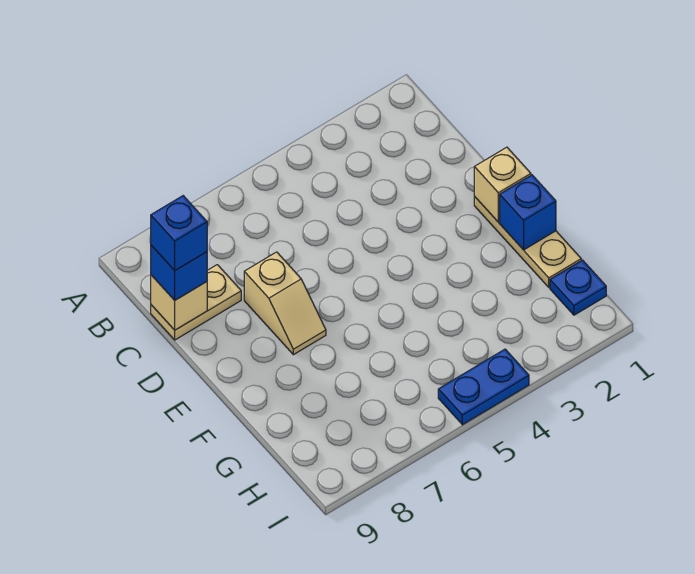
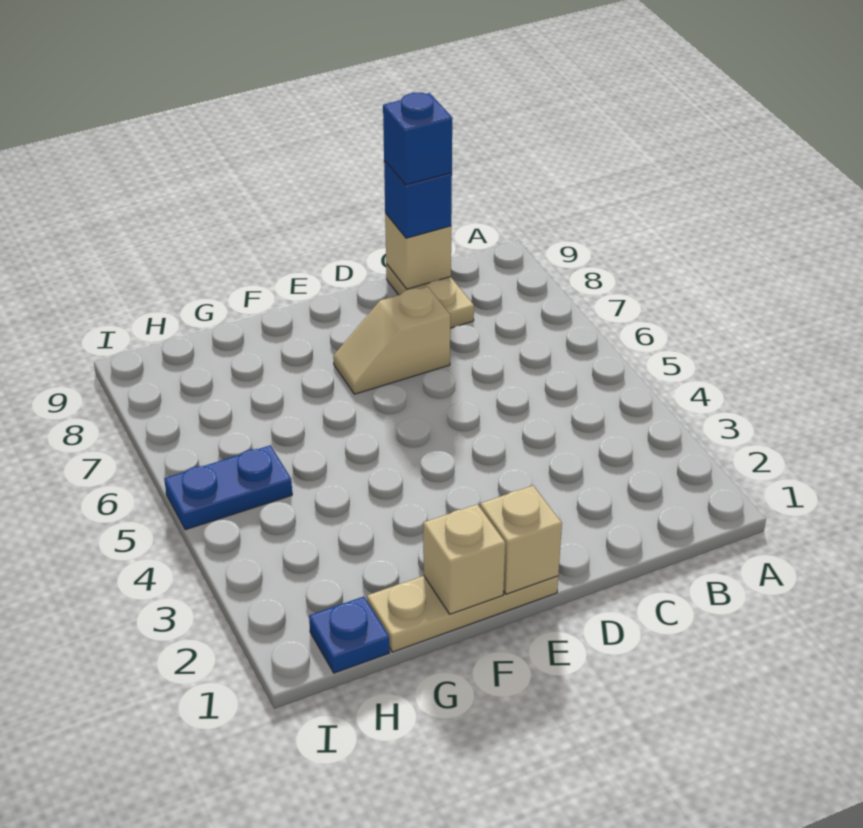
blue brick F1 level 2 -> tan brick F1 level 2
blue plate I4:I5 level 1 -> blue plate H5:I5 level 1

